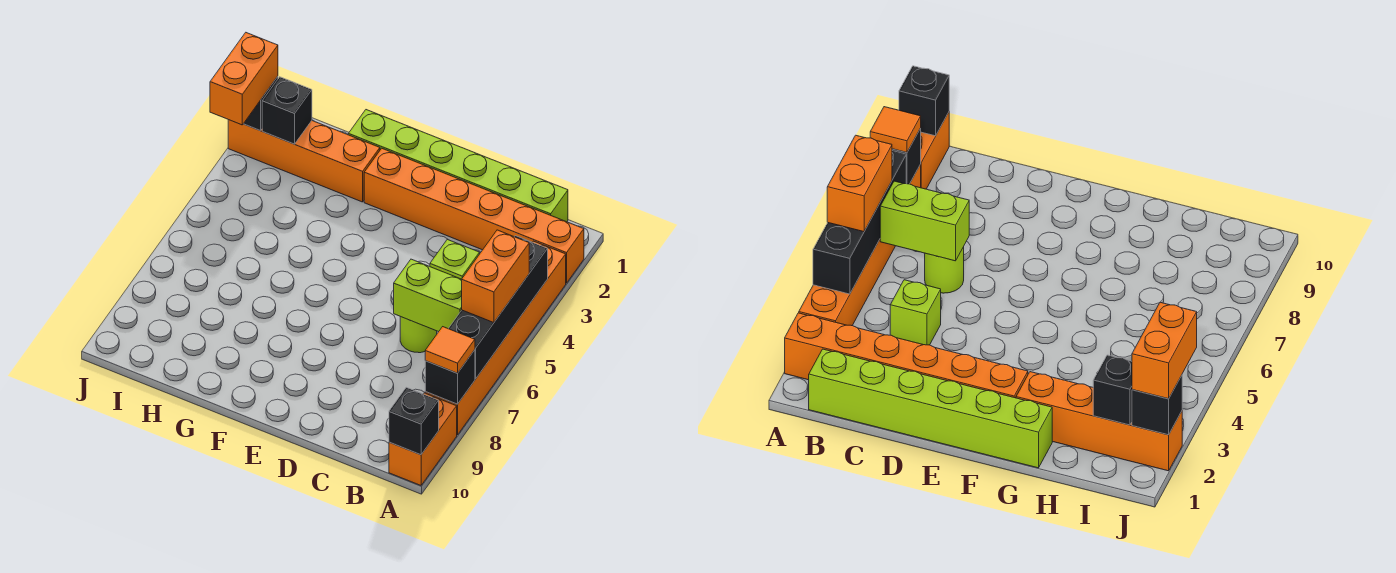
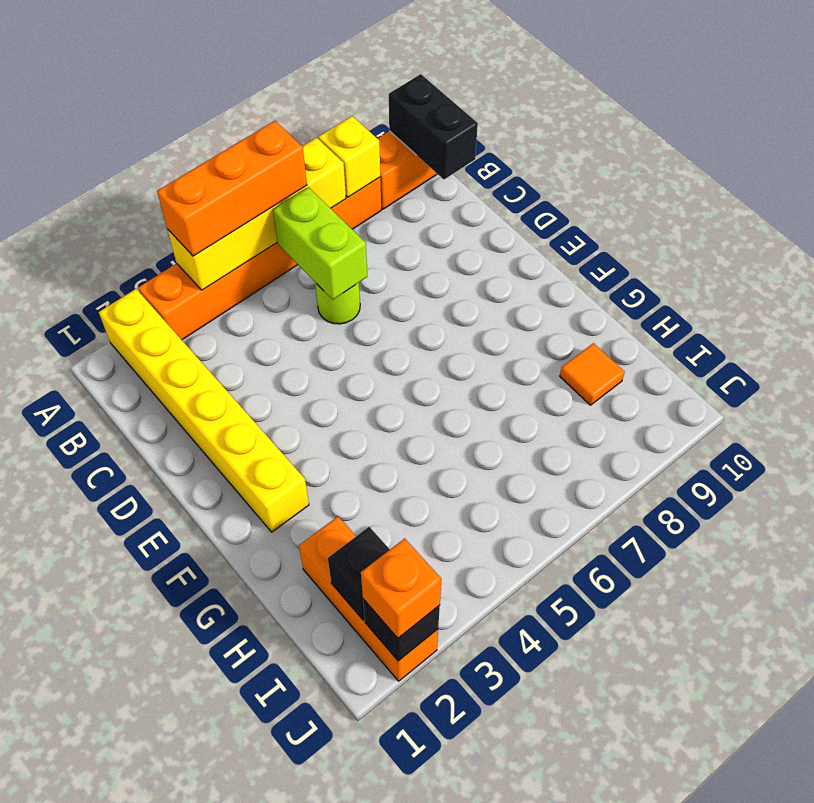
orange brick A2:F2 level 1 -> yellow brick A2:F2 level 1
black brick A4:A7 level 2 -> yellow brick A4:A7 level 2
orange brick A5:A6 level 3 -> orange brick A4:A6 level 3
black brick A8 level 2 -> yellow brick A8 level 2
orange tile A8 level 3 -> orange tile H9 level 1
black brick A10 level 2 -> black brick A10:B10 level 2
lime brick B1:G1 level 1 -> none
lime brick C4 level 1 -> none
orange brick G2:J2 level 1 -> orange brick H2:J2 level 1
orange brick J2:J3 level 3 -> orange brick J2 level 3

